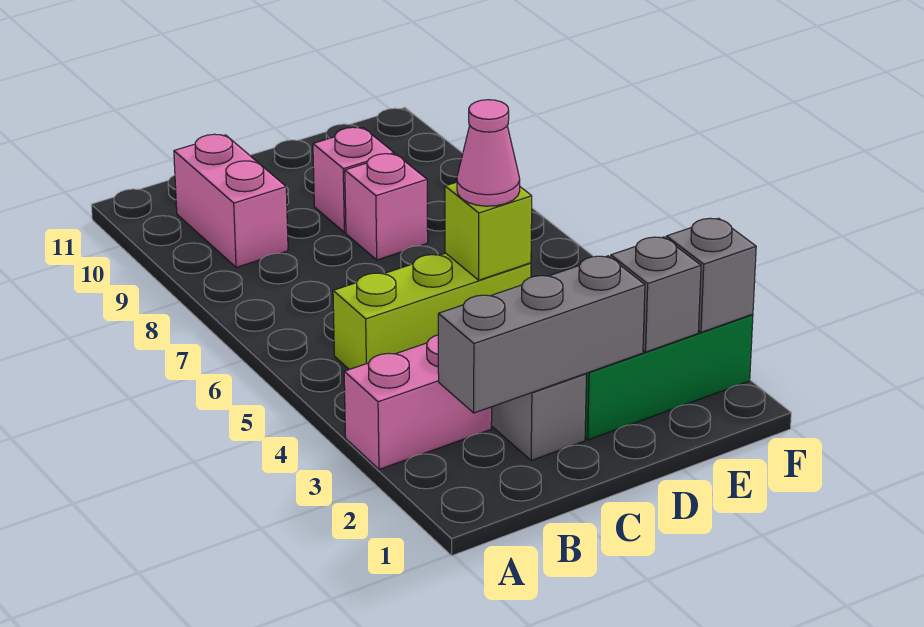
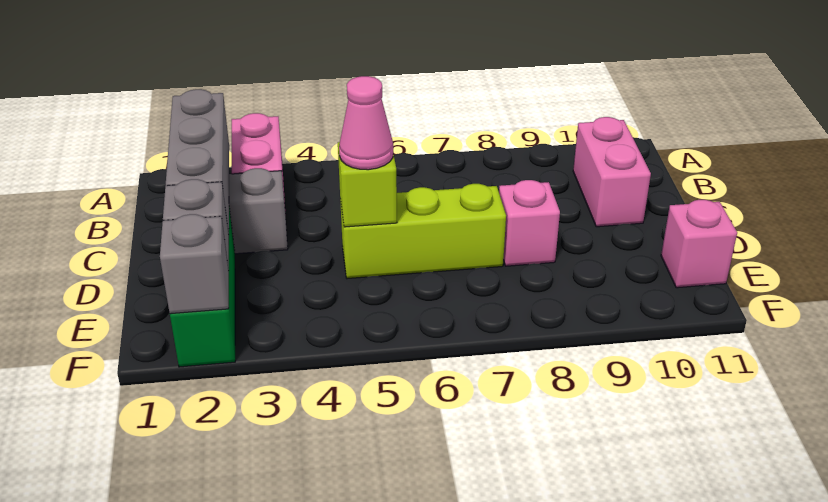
lime brick B5:D5 level 1 -> lime brick D5:D7 level 1
pink brick B9:B10 level 1 -> pink brick B10:C10 level 1
pink brick D9 level 1 -> pink brick E11 level 1

